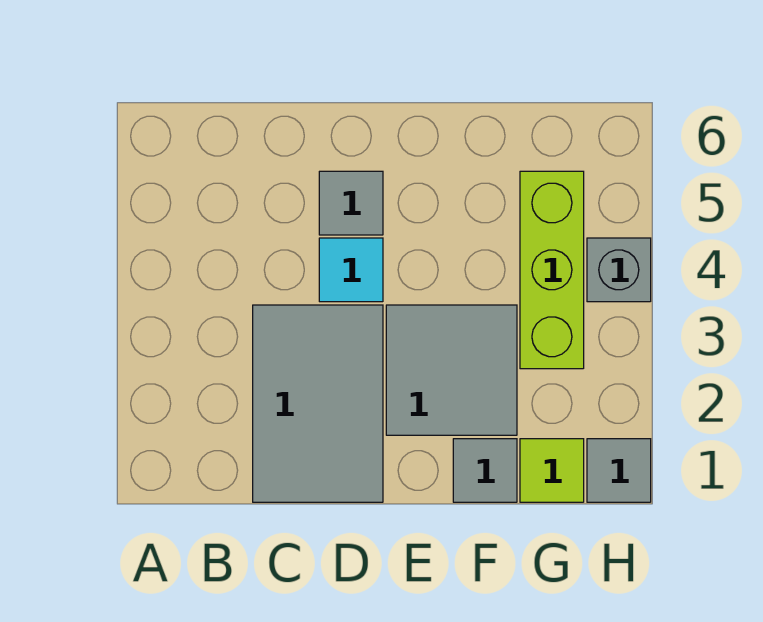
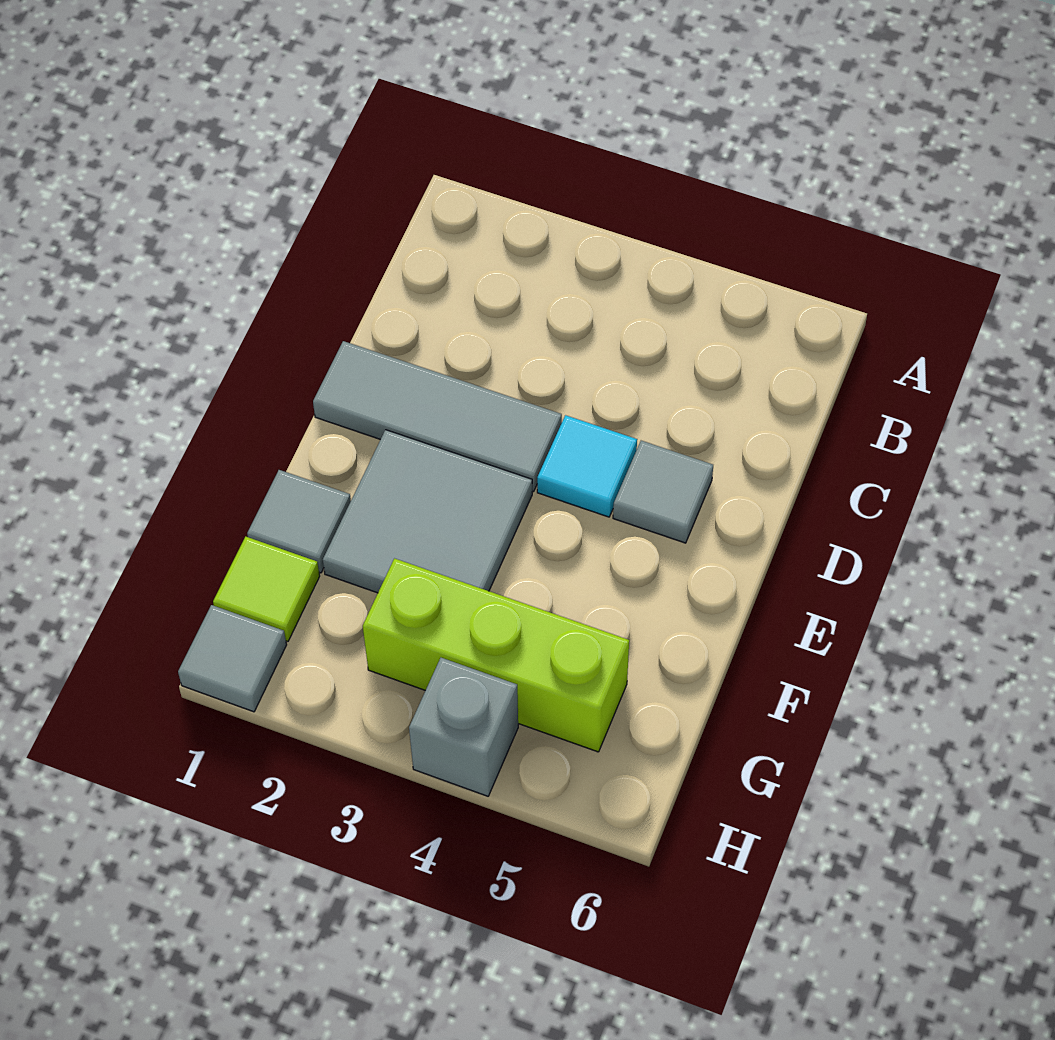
grey tile C1:D3 level 1 -> grey tile D1:D3 level 1

